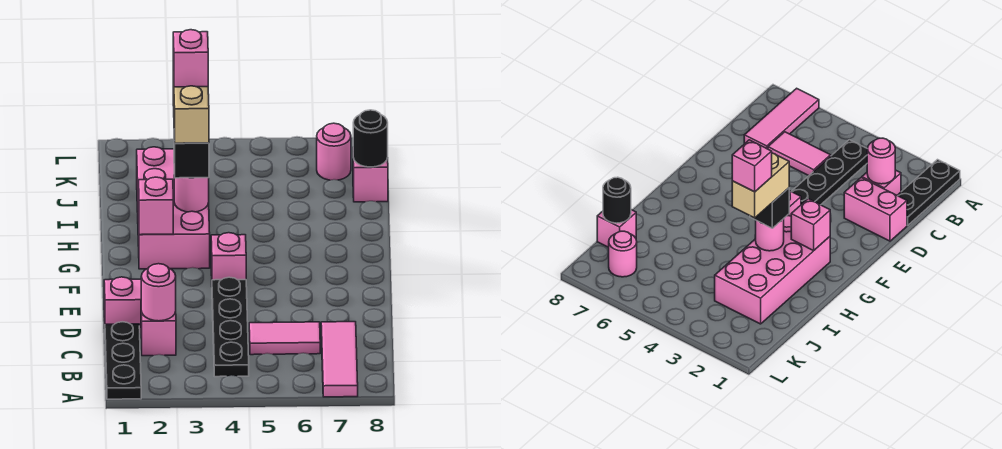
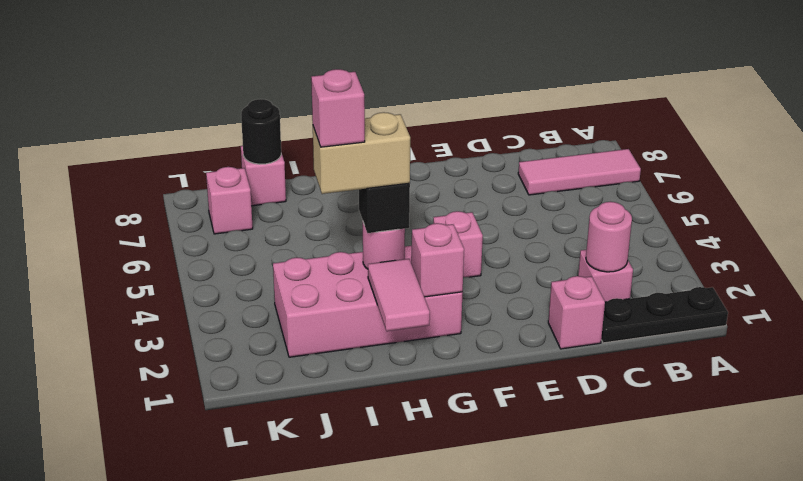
black plate B4:E4 level 1 -> none
pink tile C5:C6 level 1 -> pink tile H1:H2 level 2
pink brick D1:D2 level 1 -> pink brick D1 level 1
pink round brick K7 level 1 -> pink brick K7 level 1

